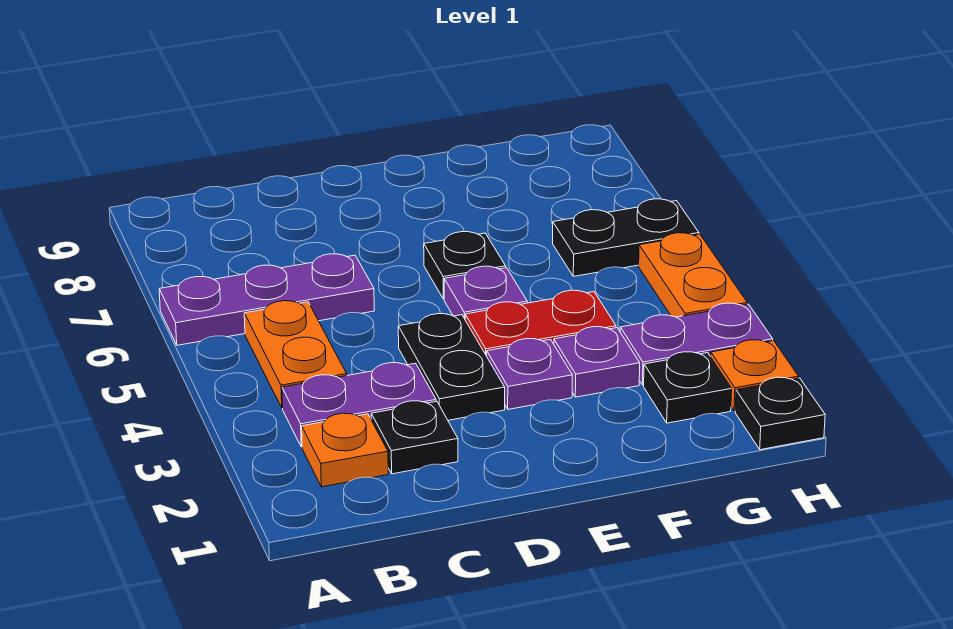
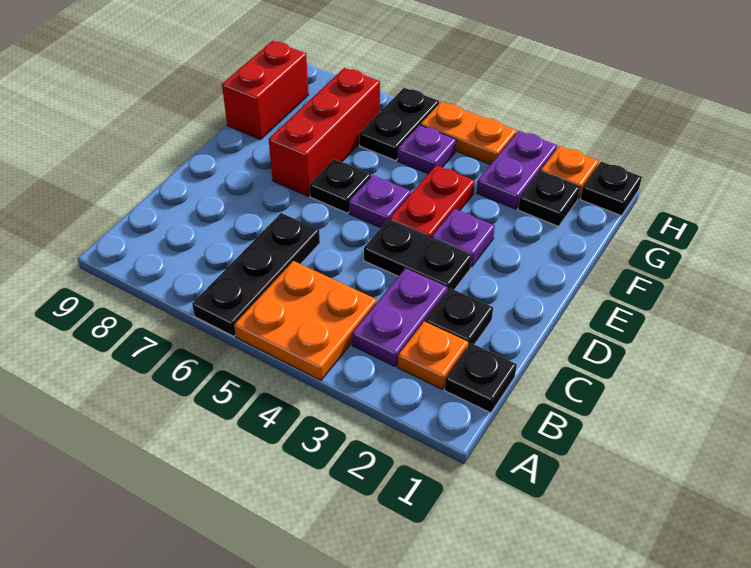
purple plate A6:C6 level 1 -> black plate A6:C6 level 1
none -> black plate B1 level 1
orange plate B4:B5 level 1 -> orange plate A4:B5 level 1
none -> red brick E7:G7 level 1
purple plate F3 level 1 -> purple plate G5 level 1
none -> red brick F9:G9 level 1

